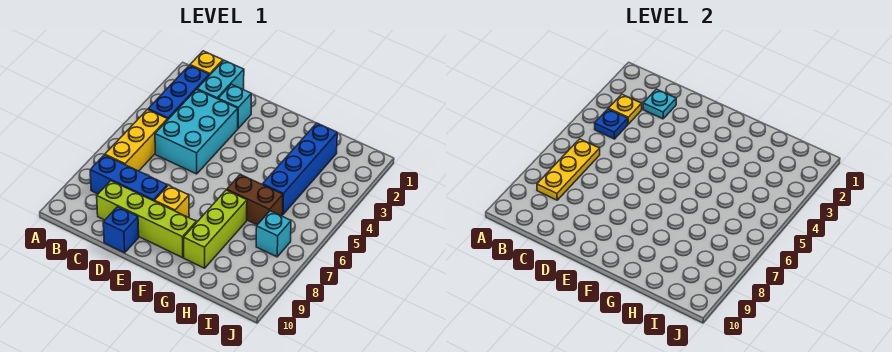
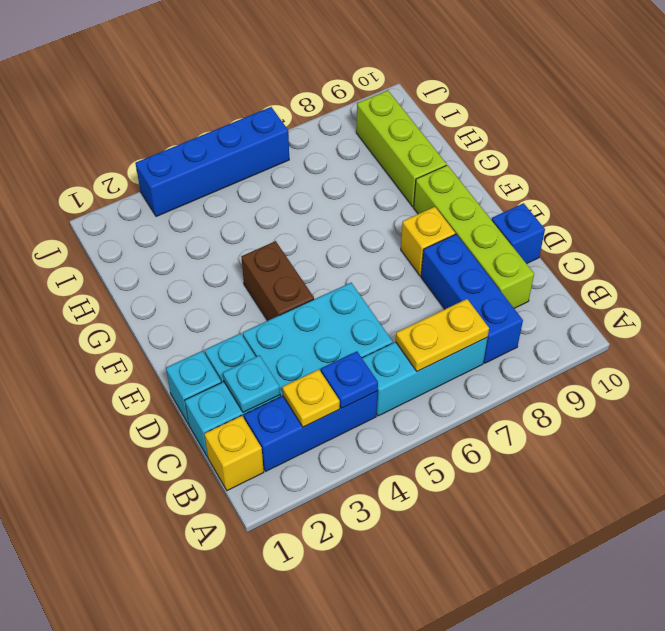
yellow brick B5:B7 level 1 -> cyan brick B5:B7 level 1
yellow plate B6:B8 level 2 -> yellow plate B6:B7 level 2
brown brick G6:H6 level 1 -> brown brick E4:F4 level 1
lime brick G7:G9 level 1 -> lime brick G9:I9 level 1
blue brick H2:H5 level 1 -> blue brick J3:J6 level 1
cyan brick I7 level 1 -> cyan brick D1 level 1

